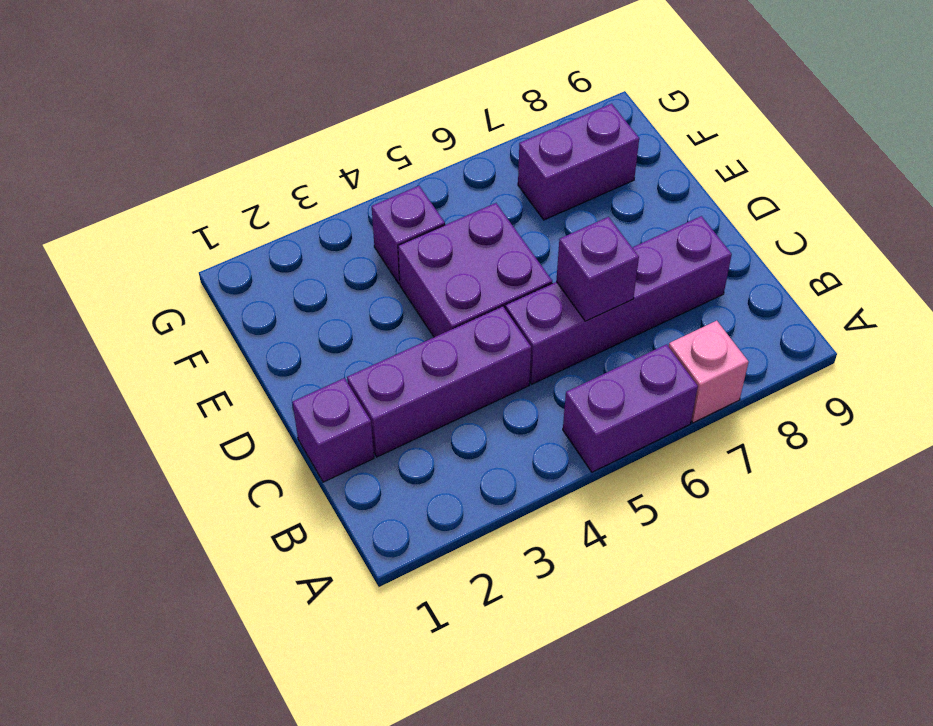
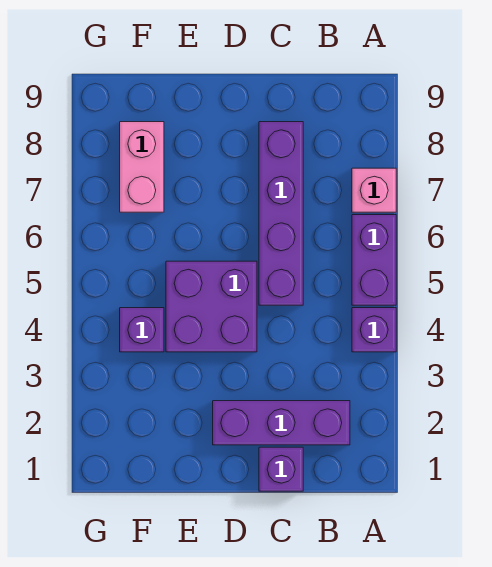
purple brick C2:C4 level 1 -> purple brick B2:D2 level 1
purple brick C6 level 2 -> purple brick A4 level 1
purple brick F7:F8 level 1 -> pink brick F7:F8 level 1

